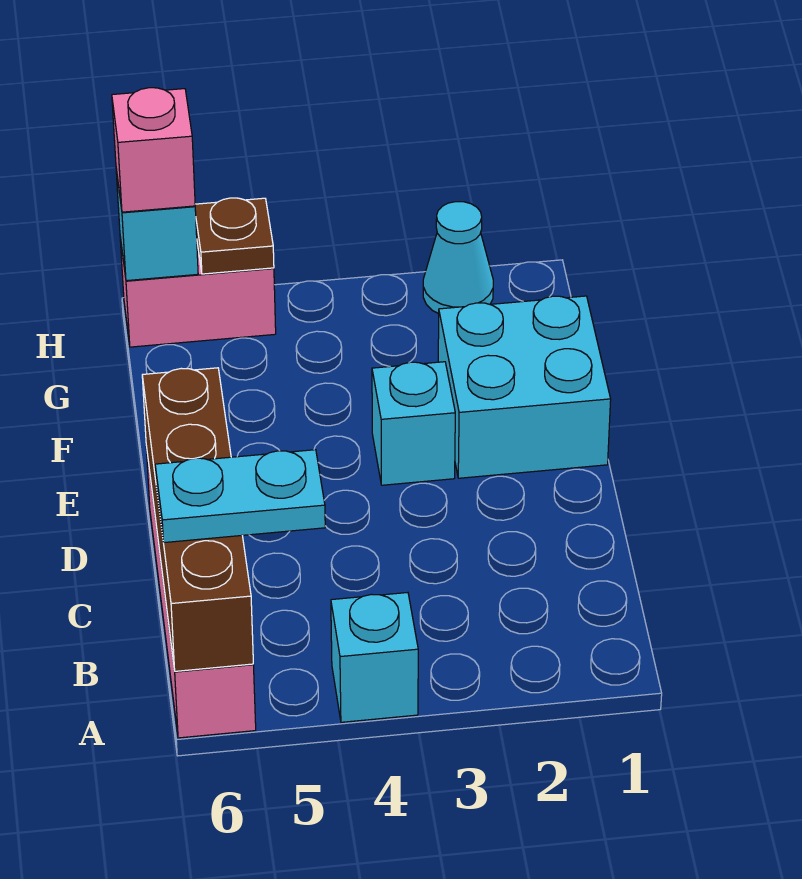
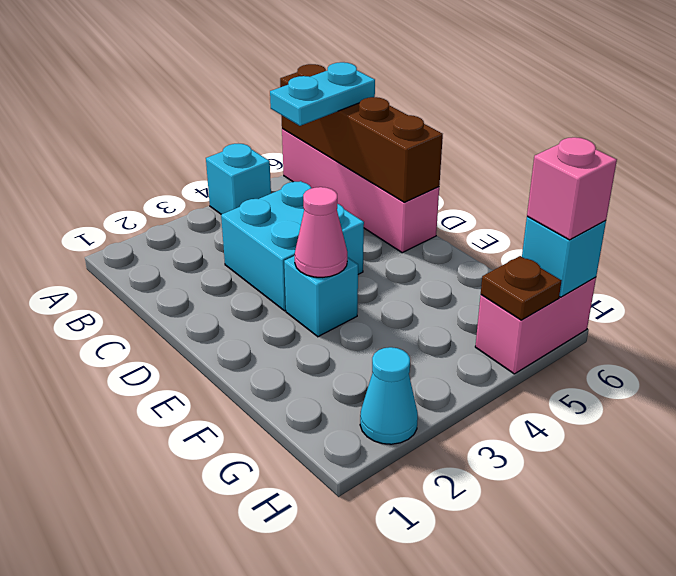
cyan brick E1:F2 level 1 -> cyan brick C3:D4 level 1
none -> pink cone E3 level 2

